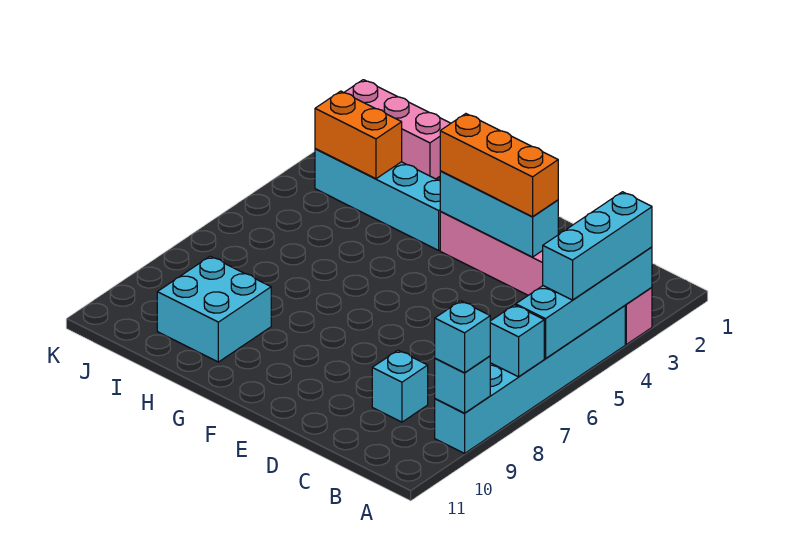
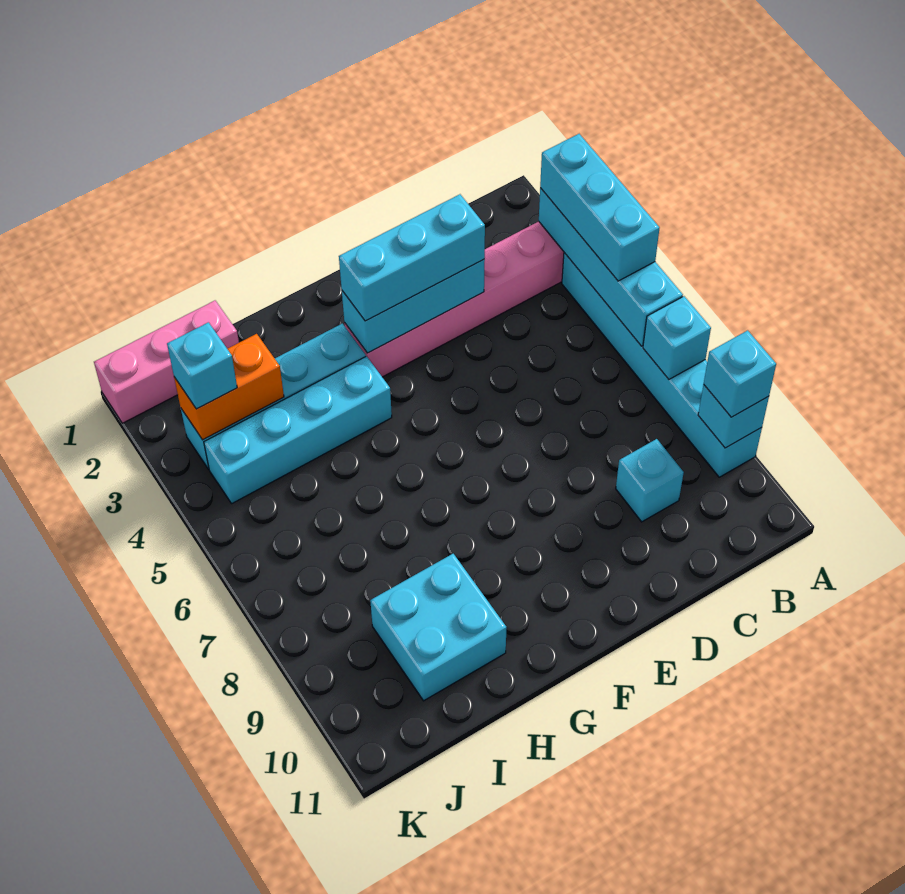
orange brick D3:F3 level 3 -> cyan brick D3:F3 level 3
none -> cyan brick G4:J4 level 1
none -> cyan brick J3 level 3

